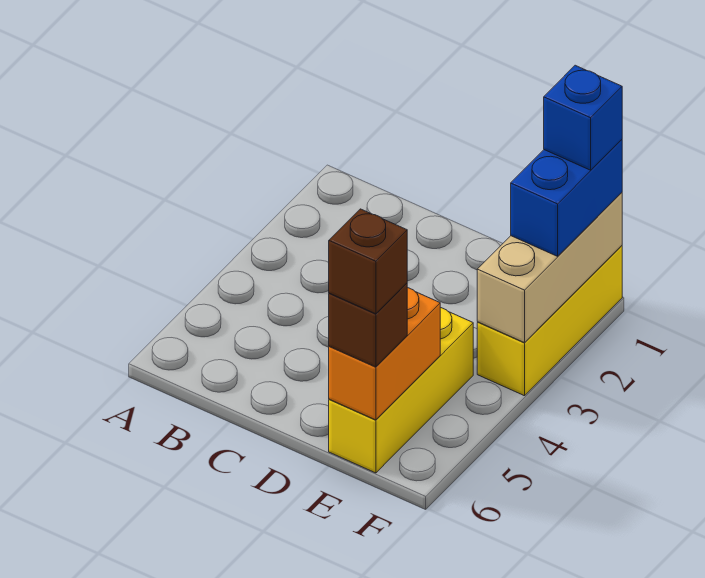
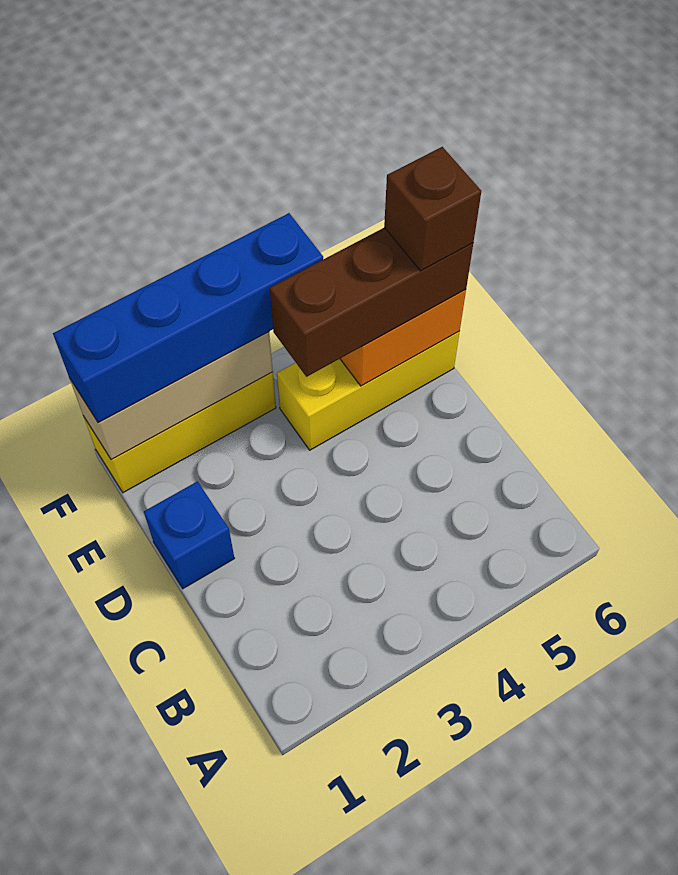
brown brick E6 level 3 -> brown brick E4:E6 level 3
blue brick F1:F2 level 3 -> blue brick F1:F4 level 3
blue brick F1 level 4 -> blue brick D1 level 1

